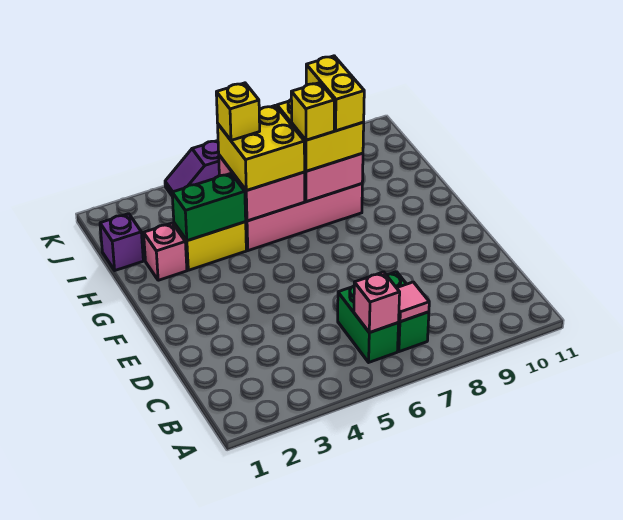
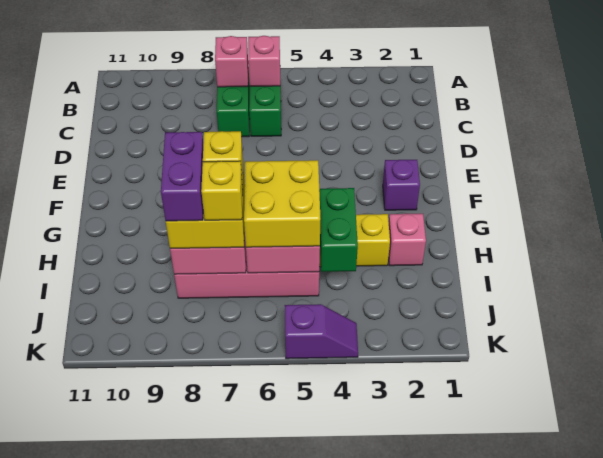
pink tile B7 level 2 -> pink brick B7 level 2
green brick H3:H4 level 2 -> green brick H4:I4 level 2
yellow brick H8:I8 level 4 -> purple brick H8:I8 level 4
purple brick I1 level 1 -> purple brick F2 level 1
yellow brick I5 level 4 -> yellow brick I7 level 4

